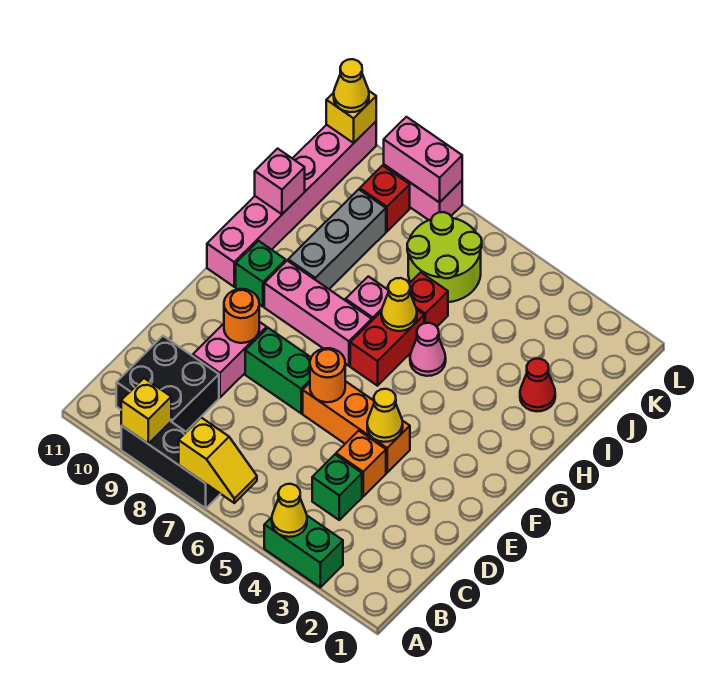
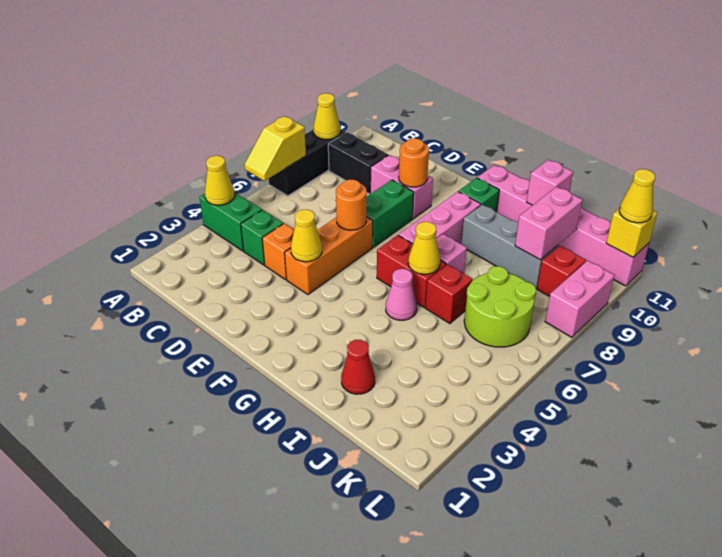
green brick A3:A4 level 1 -> green brick A4:B4 level 1
yellow brick A9 level 2 -> yellow cone A9 level 2
black brick B9:C10 level 1 -> black brick B9:C9 level 1
pink brick L8:L9 level 2 -> pink brick J9:J10 level 2

